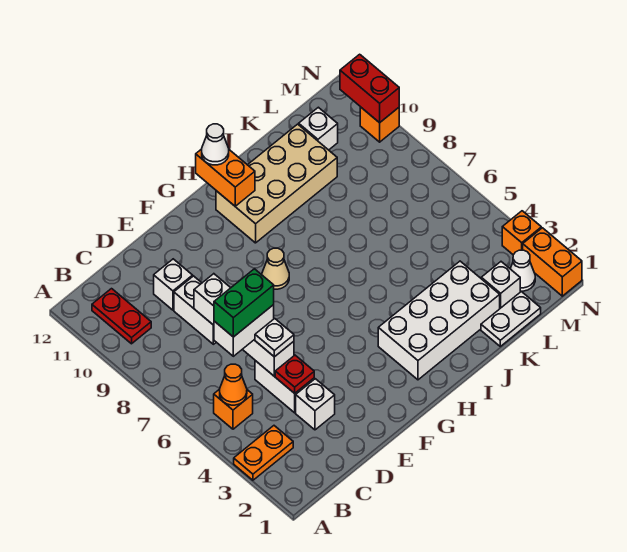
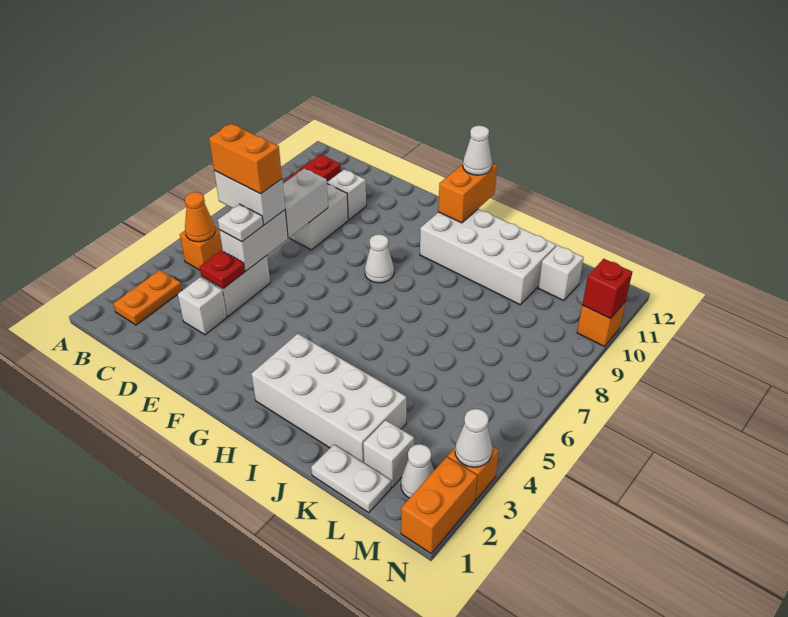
orange plate A3:B3 level 1 -> orange plate B2:B3 level 1
green brick C6:D6 level 4 -> orange brick C6:D6 level 4
tan cone G8 level 1 -> white cone G8 level 1
tan brick H10:K11 level 1 -> white brick H10:K11 level 1
none -> white cone N3 level 2
red brick N10:N11 level 2 -> red brick N10 level 2

